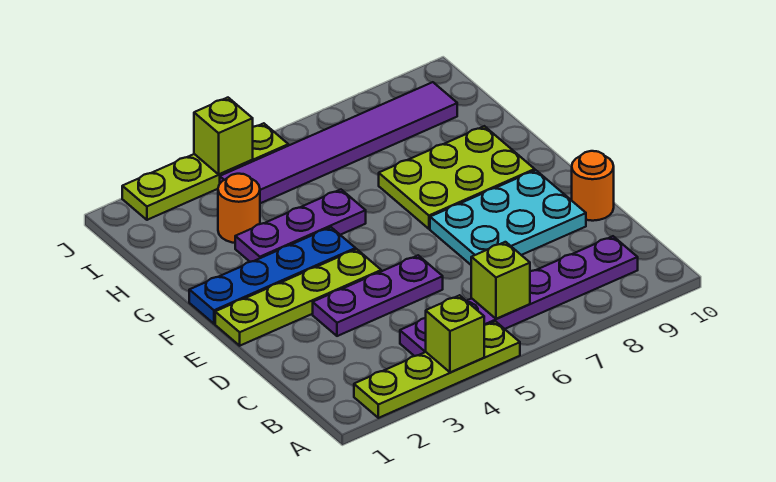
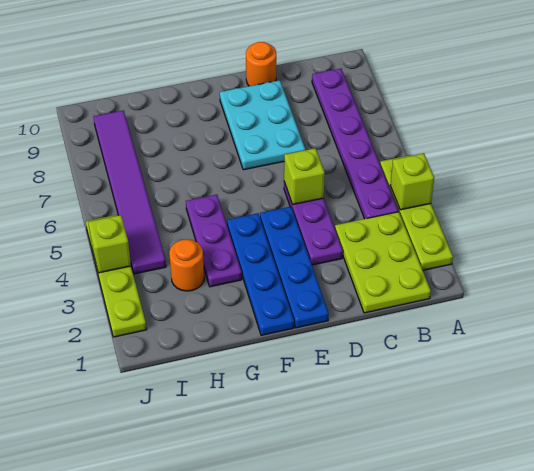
lime brick B6 level 2 -> lime brick D5 level 2
lime plate E1:E4 level 1 -> blue plate E1:E4 level 1
lime plate F7:G9 level 1 -> lime plate B1:C3 level 1

